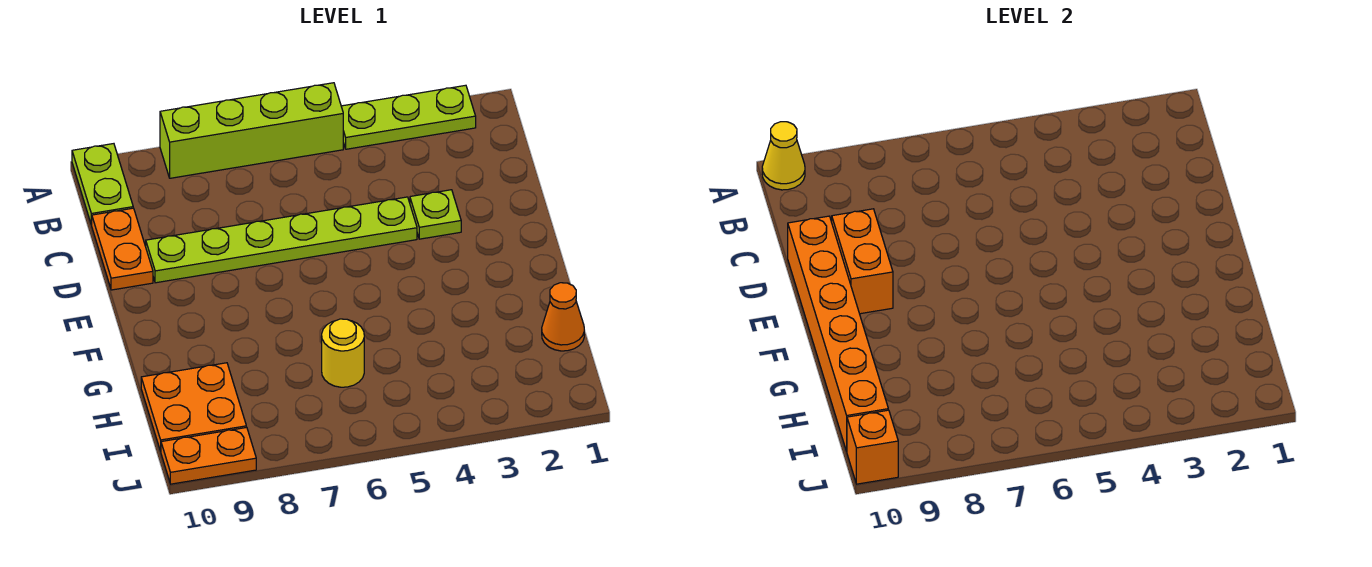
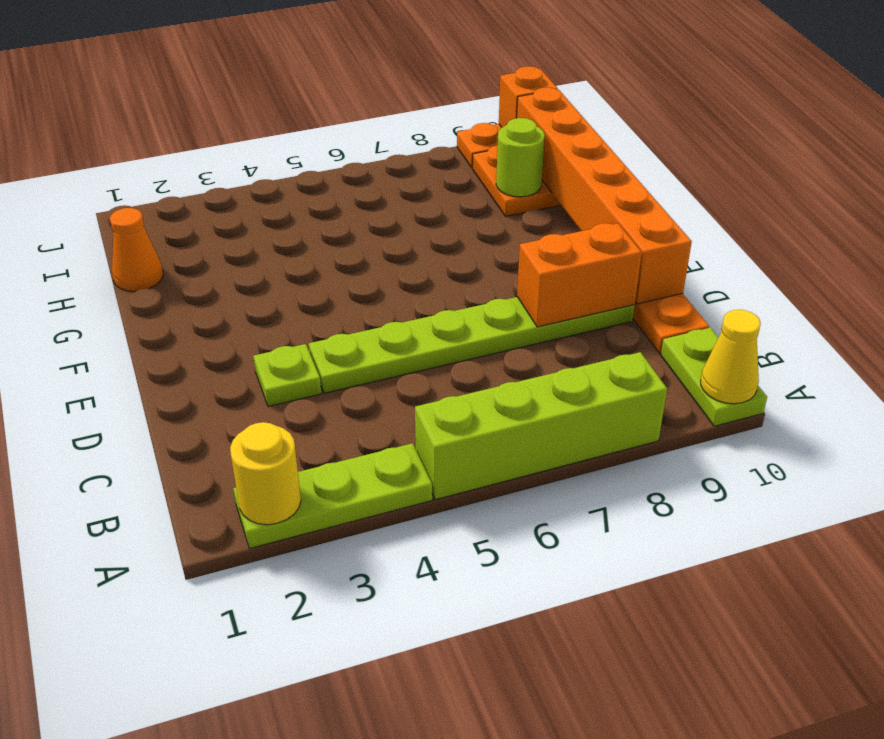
orange brick D9:E9 level 2 -> orange brick D8:D9 level 2
yellow round brick H6 level 1 -> yellow round brick A2 level 2
none -> lime round brick H9 level 2

